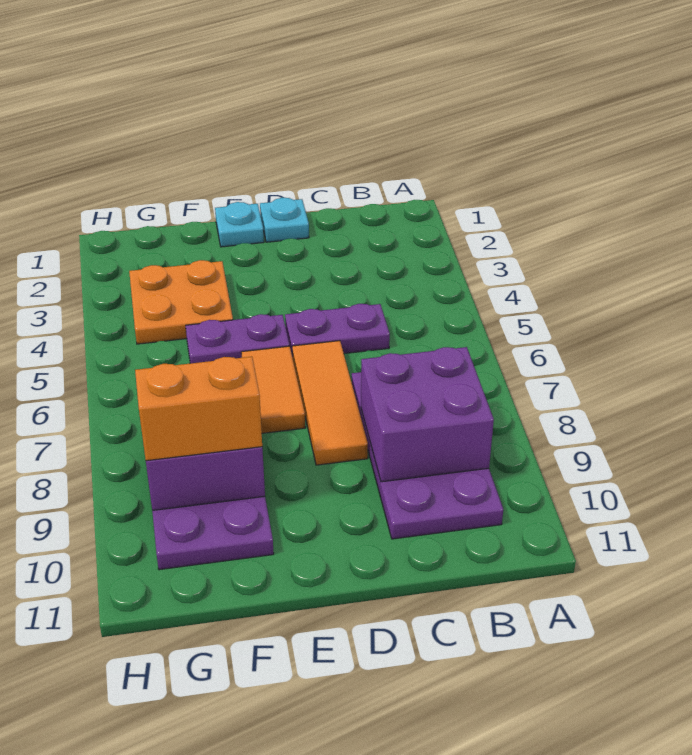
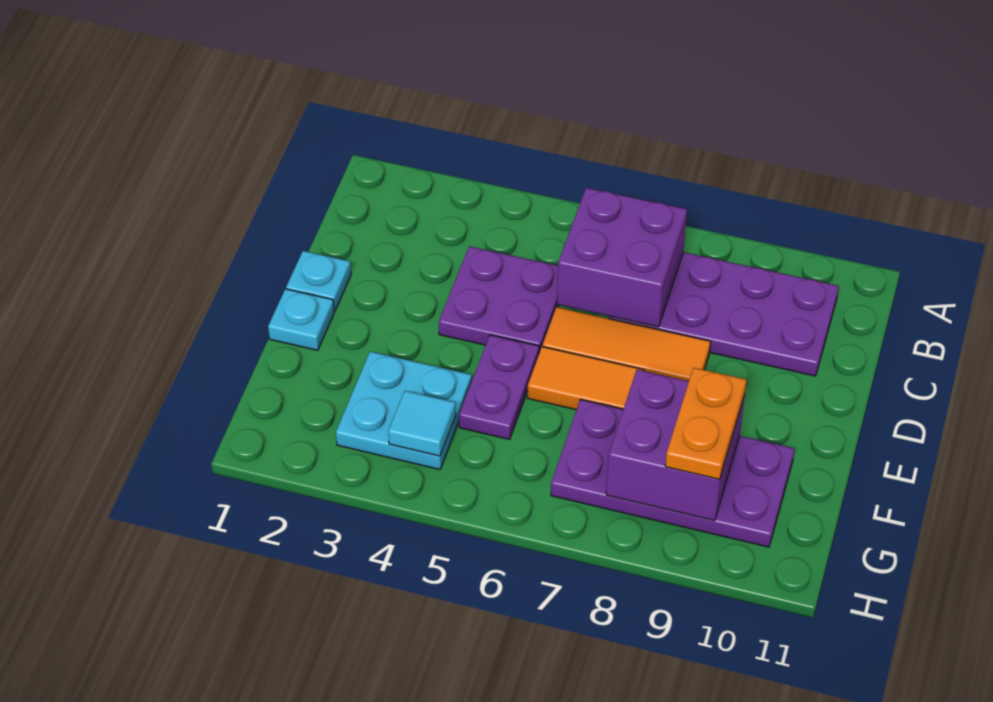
purple brick B8:C9 level 2 -> purple brick B6:C7 level 2
purple plate C5:D5 level 1 -> purple plate C4:D5 level 1
orange plate F3:G4 level 1 -> cyan plate F3:G4 level 1
orange brick F9:G9 level 3 -> orange plate F9:G9 level 3
none -> cyan tile G4 level 2

